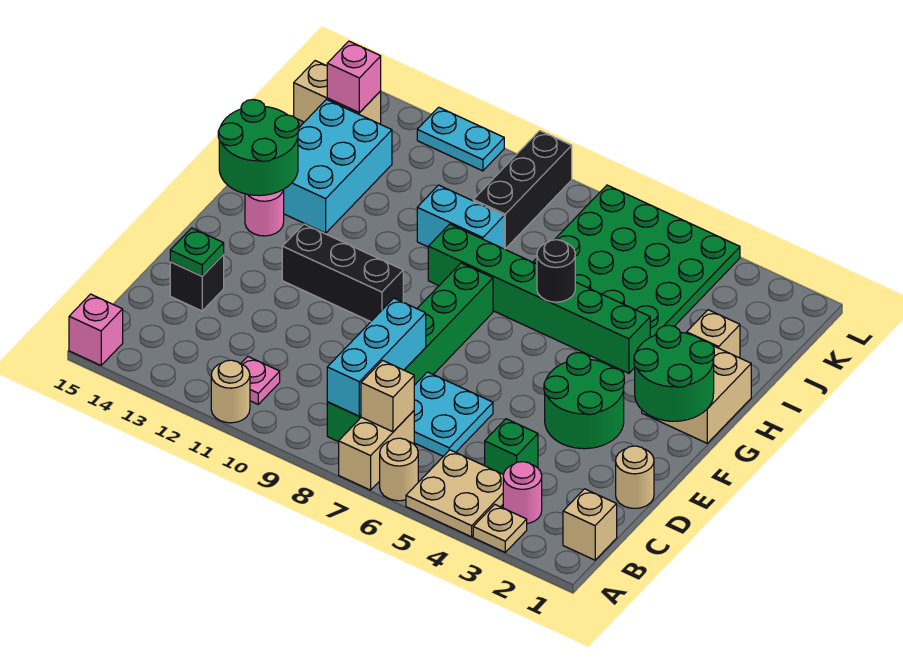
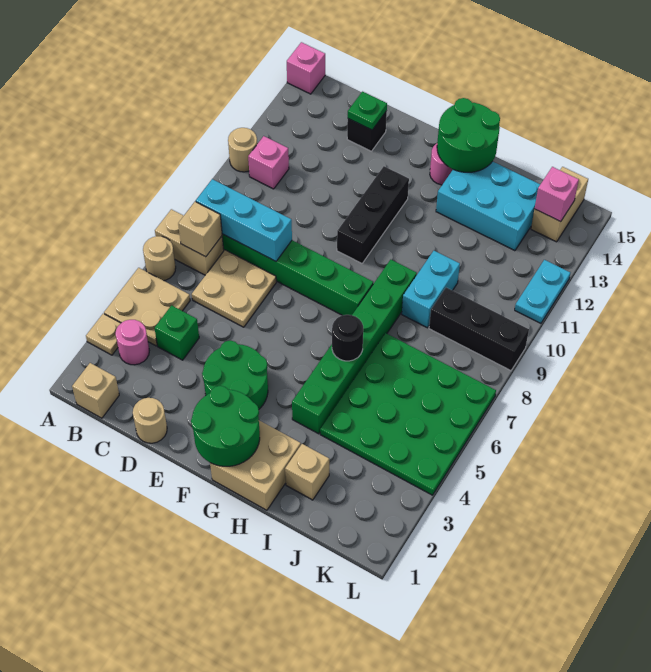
pink plate B11 level 1 -> pink brick B11 level 1
cyan plate C6:D7 level 1 -> tan plate C6:D7 level 1

